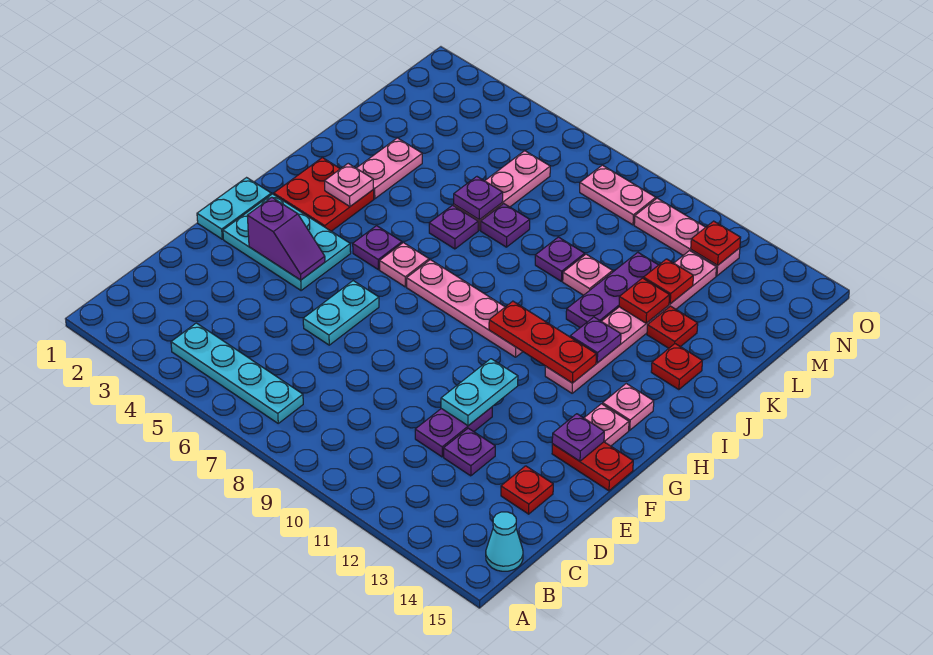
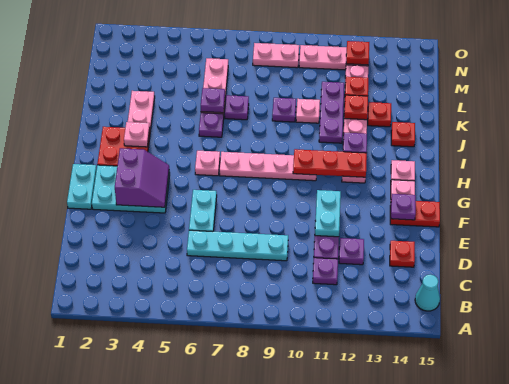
cyan plate B4:B7 level 1 -> cyan plate D6:D9 level 1
purple slope F3:F4 level 2 top 3 -> purple slope F3:G4 level 2 top 3
purple plate H5 level 1 -> purple plate C11 level 1

